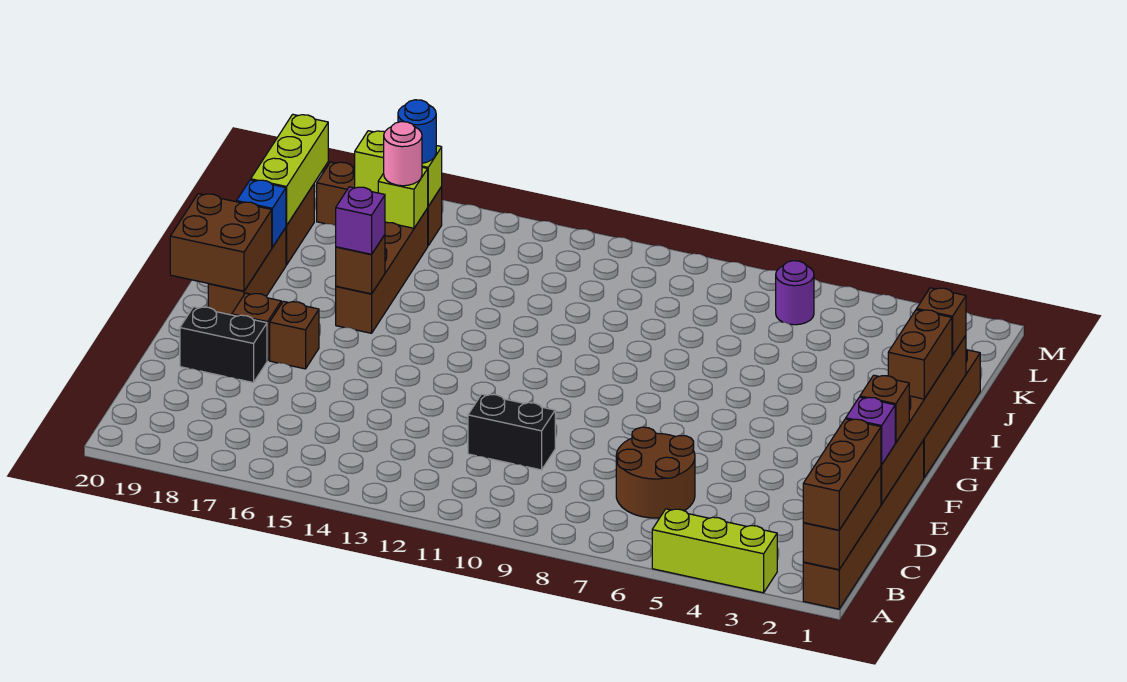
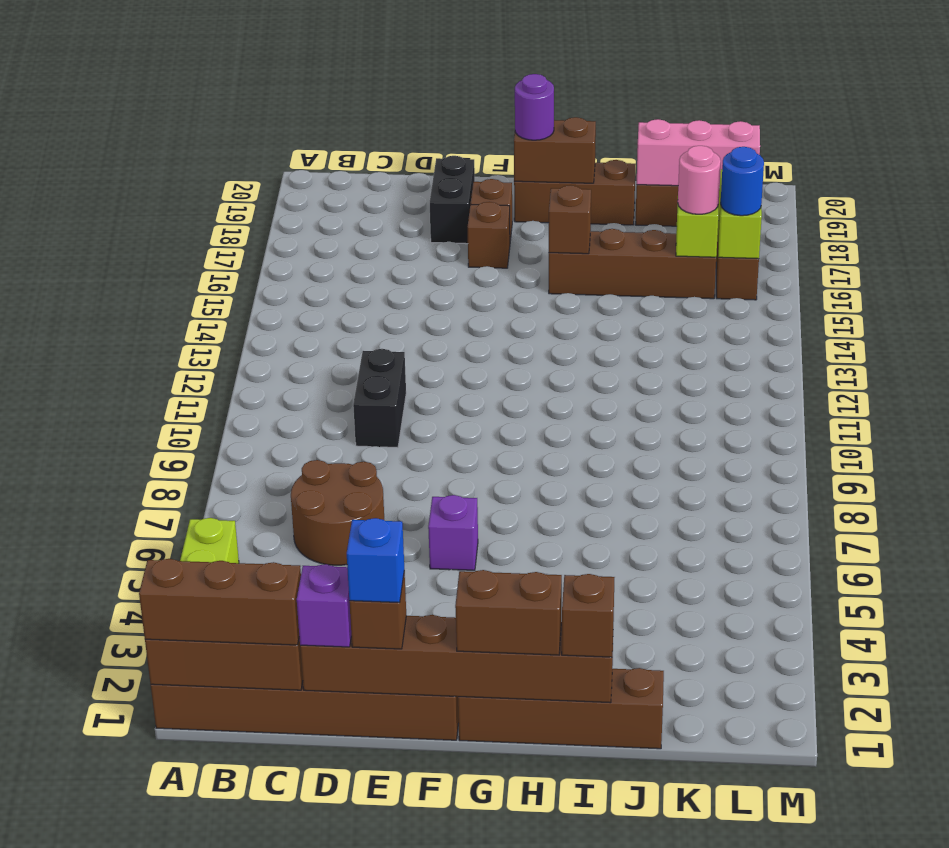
brown brick G19:H20 level 2 -> brown brick G19:H19 level 2
purple brick H16 level 3 -> purple brick F6 level 1
blue brick I19 level 2 -> blue brick E1 level 4
lime brick J19:L19 level 2 -> pink brick J19:L19 level 2
purple round brick L6 level 1 -> purple round brick G19 level 3

